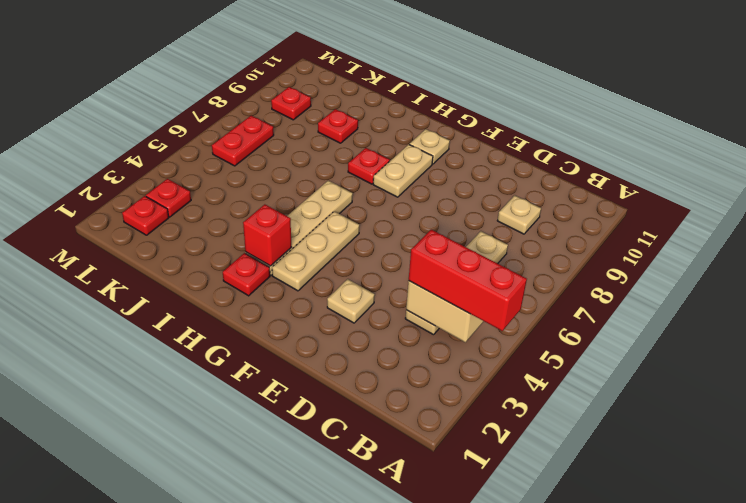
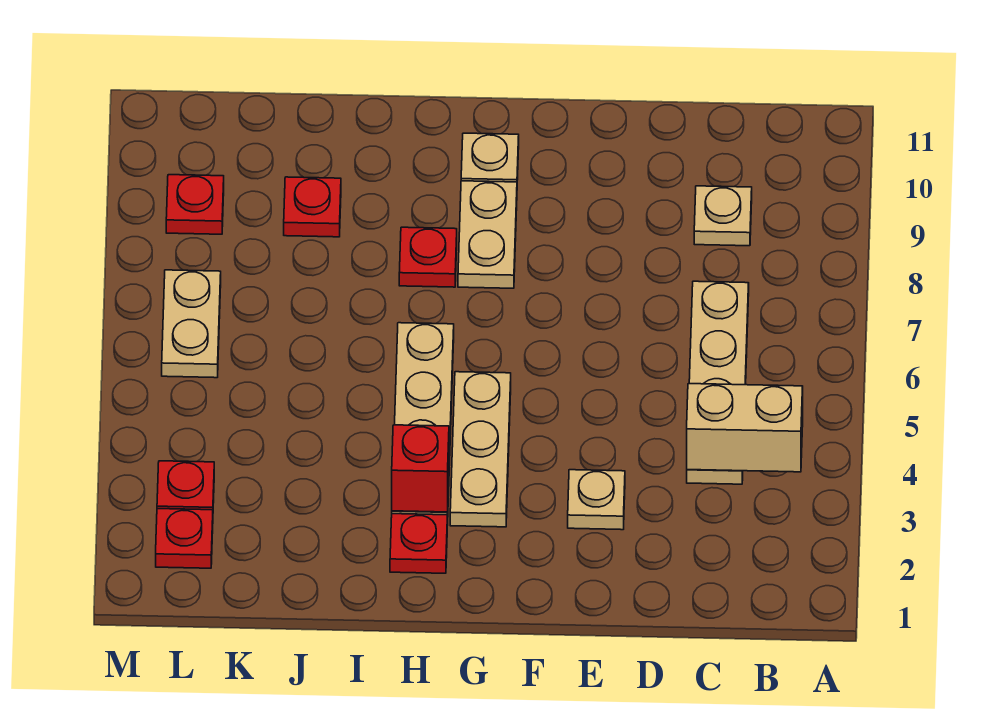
red brick A4:C4 level 3 -> none
red plate L6:L7 level 1 -> tan plate L6:L7 level 1

